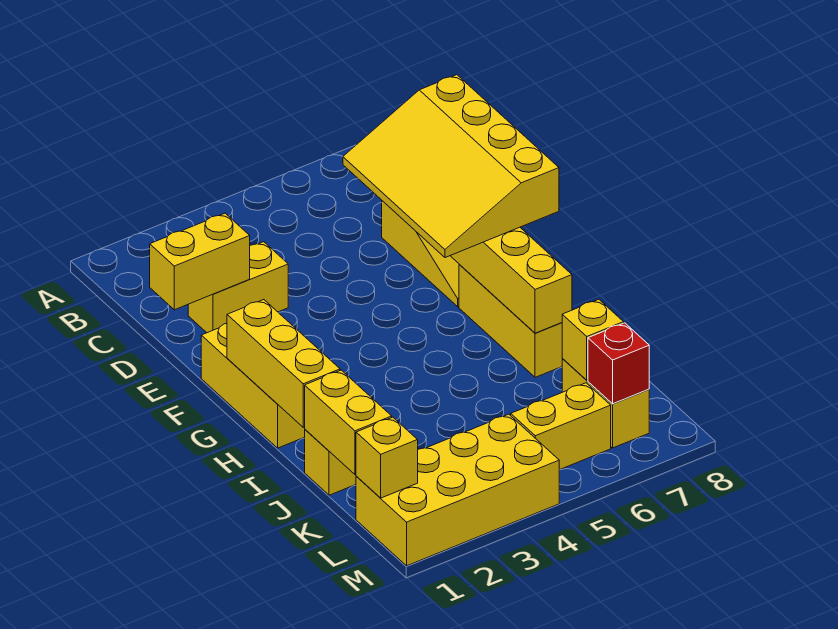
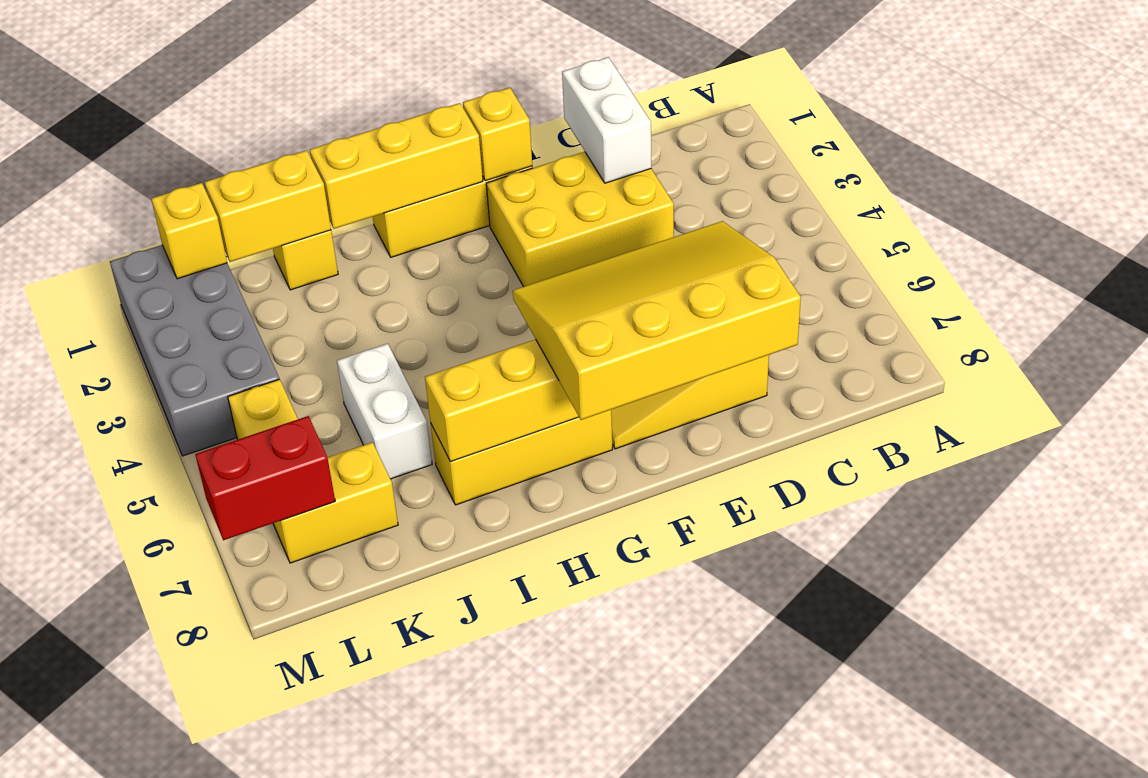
yellow brick D1:D2 level 2 -> white brick D1:D2 level 2
yellow brick D2:D3 level 1 -> yellow brick D2:F3 level 1
none -> white brick J5:J6 level 1
yellow brick K7 level 2 -> yellow brick F1 level 2
yellow brick L1:M4 level 1 -> grey brick L1:M4 level 1
red brick L7 level 2 -> red brick L7:M7 level 2

